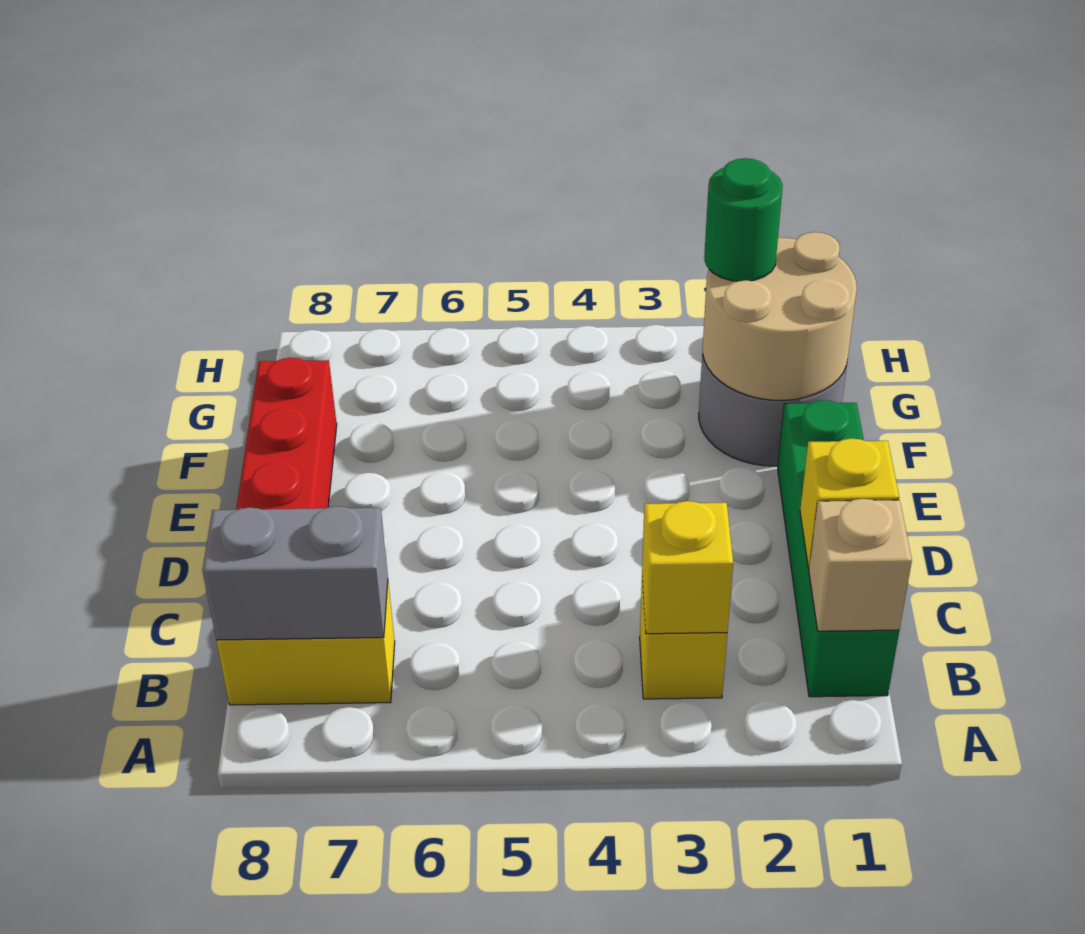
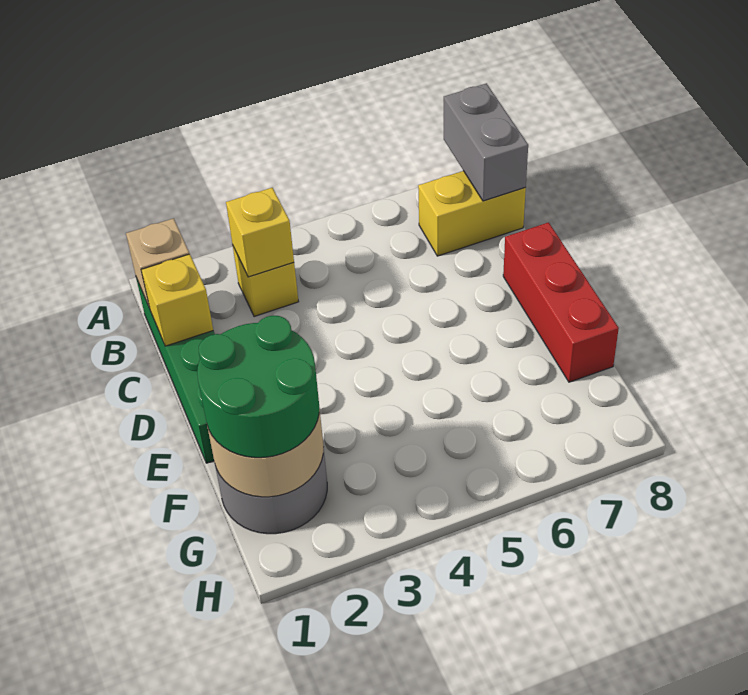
grey brick B7:B8 level 2 -> grey brick A8:B8 level 2
green round brick G2 level 3 -> green round brick F1:G2 level 3

